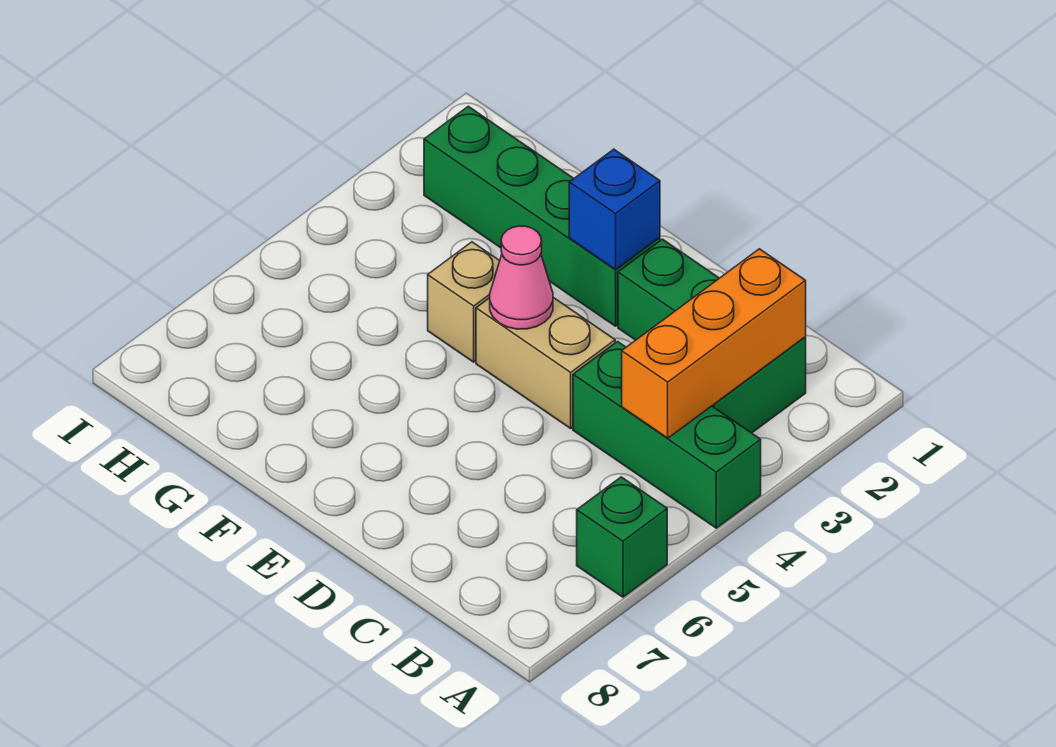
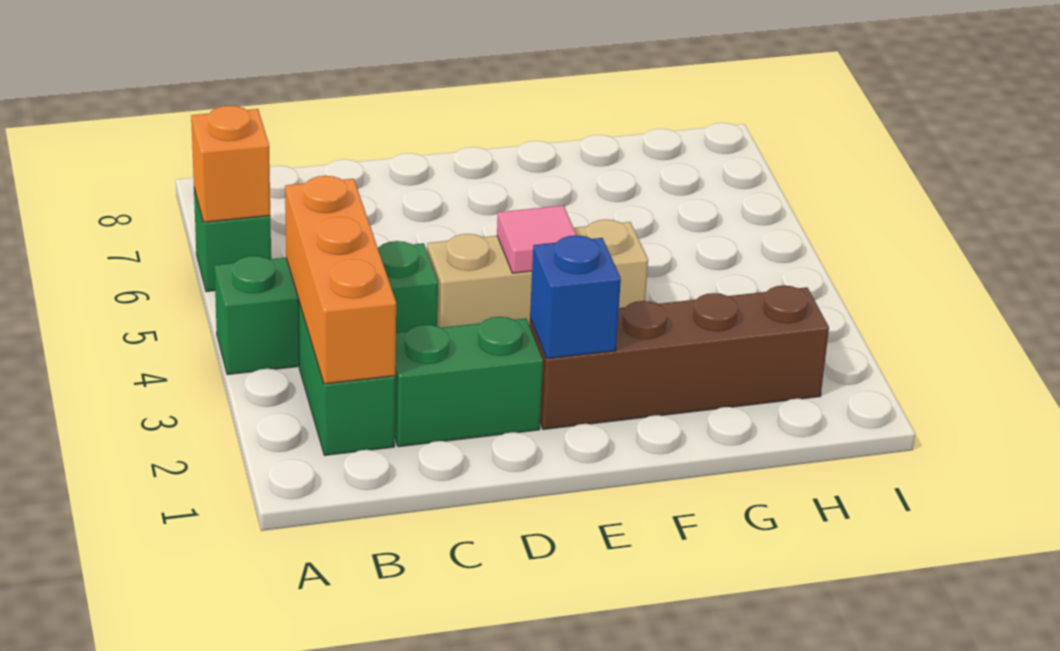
none -> orange brick A6 level 2
green brick E2:H2 level 1 -> brown brick E2:H2 level 1
pink cone E4 level 2 -> pink tile E4 level 2

